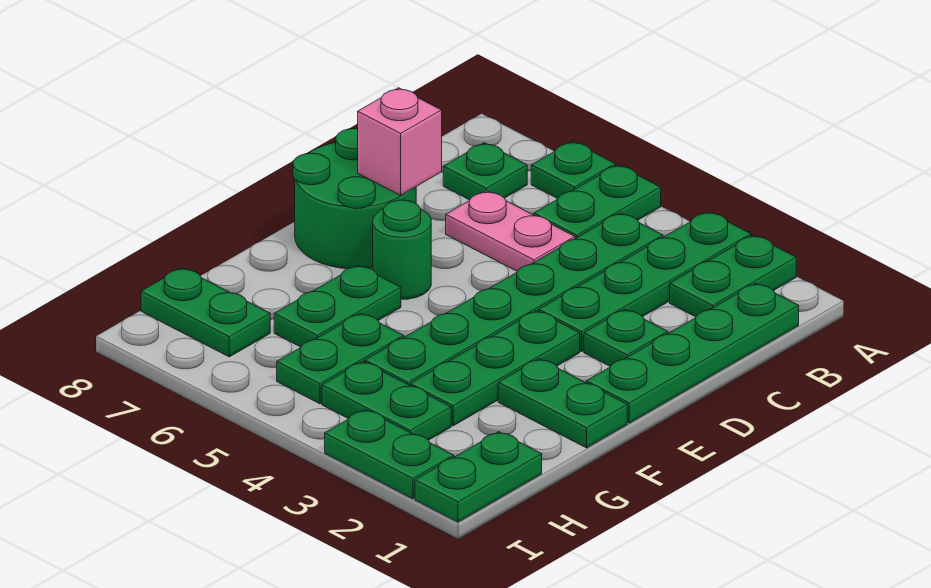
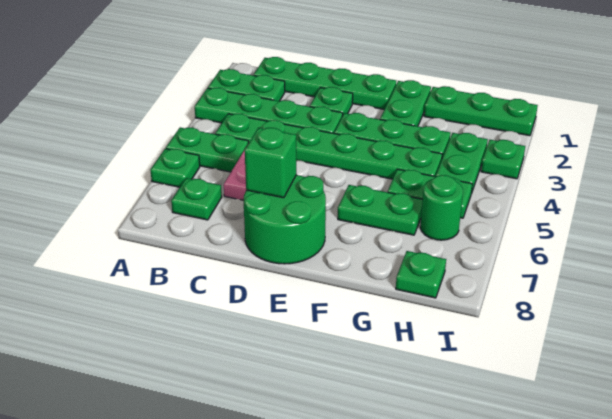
pink brick D7 level 2 -> green brick D7 level 2
green round brick E6 level 1 -> green round brick H6 level 1
green plate H1:I1 level 1 -> green plate G1:I1 level 1
green plate H7:H8 level 1 -> green plate H8 level 1
green plate I2:I3 level 1 -> green plate I3 level 1

